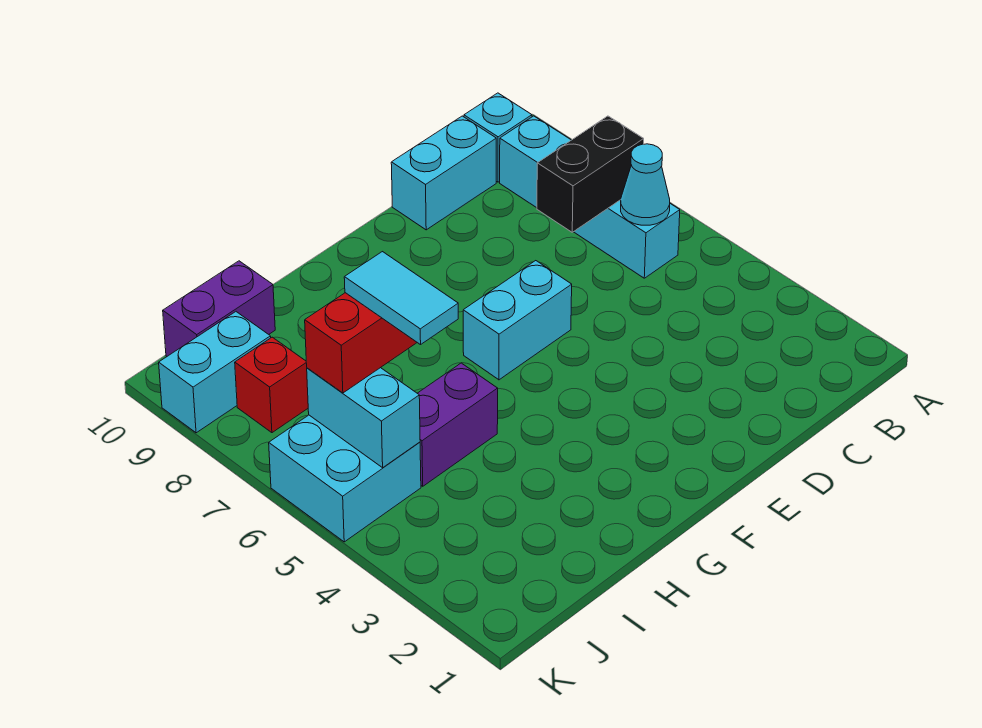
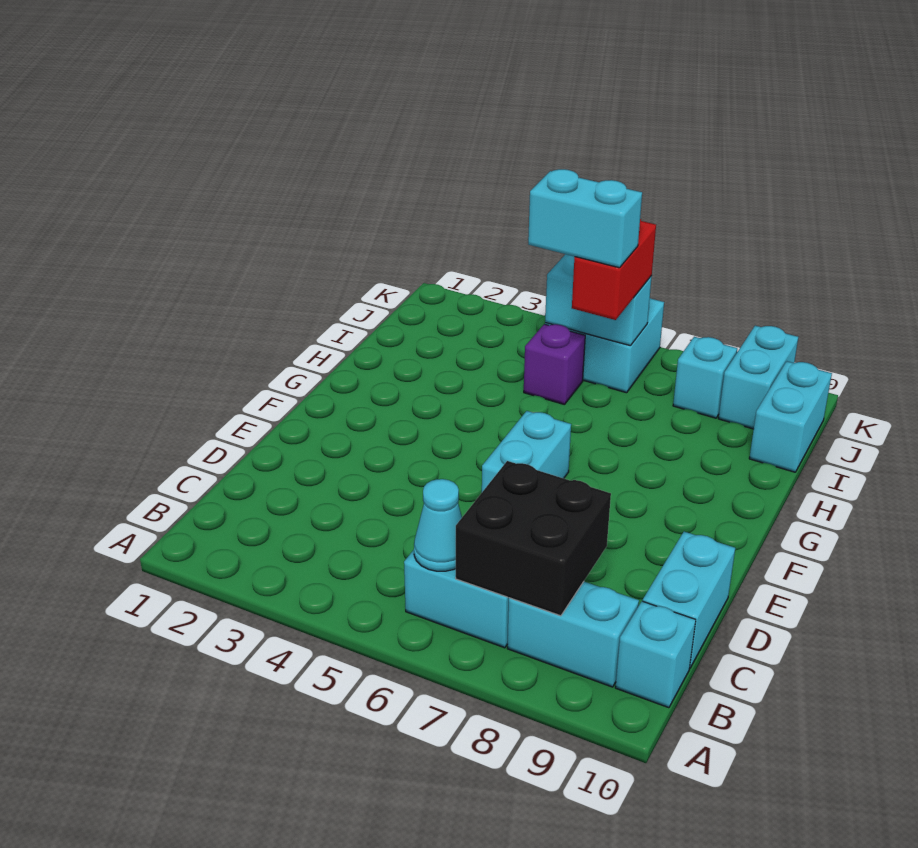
black brick B7:C7 level 2 -> black brick B7:C8 level 2
purple brick H5:I5 level 1 -> purple brick I5 level 1
cyan tile I5:I6 level 4 -> cyan brick I5:I6 level 4
purple brick I10:J10 level 1 -> cyan brick I10:J10 level 1
red brick J8 level 1 -> cyan brick J8 level 1

